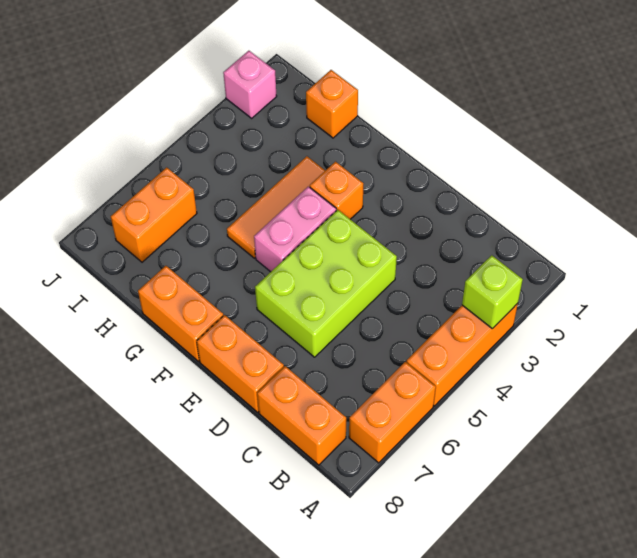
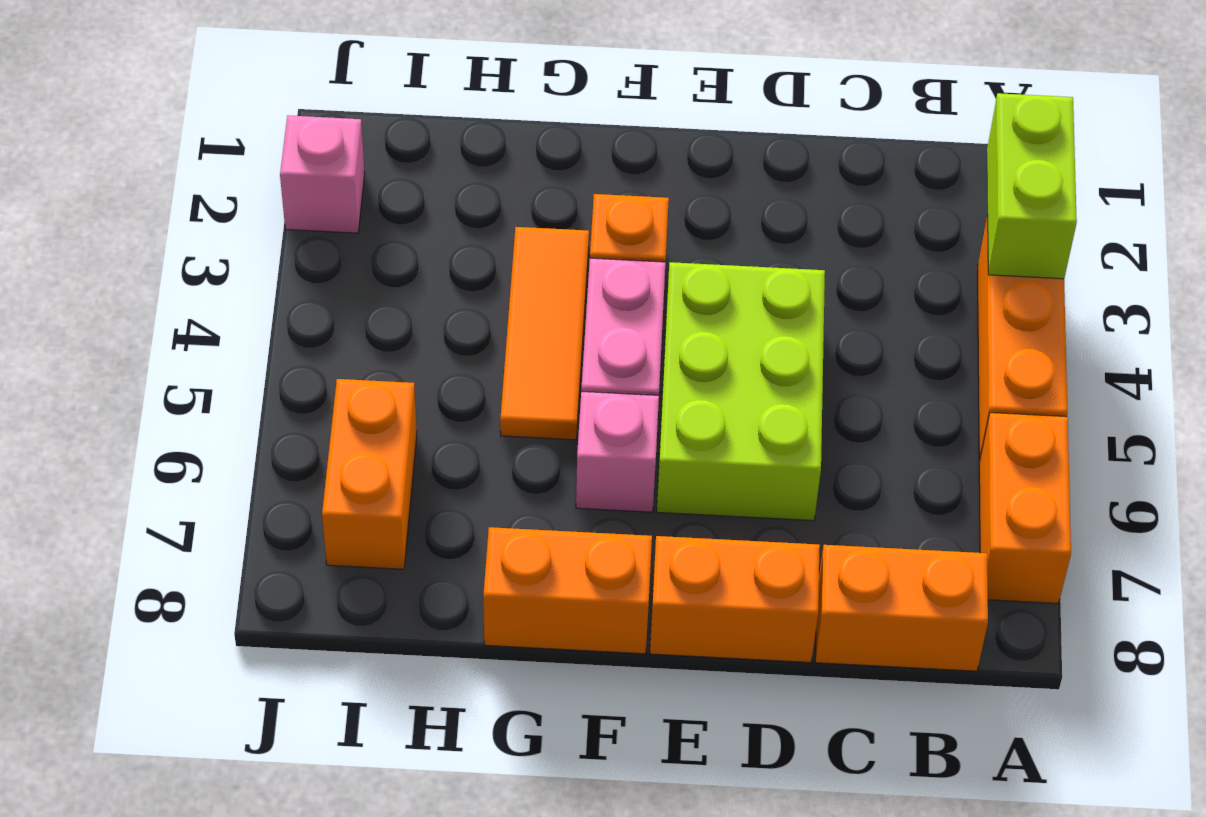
lime brick A3 level 2 -> lime brick A2:A3 level 2
none -> pink brick F6 level 1
orange brick H1 level 1 -> none

